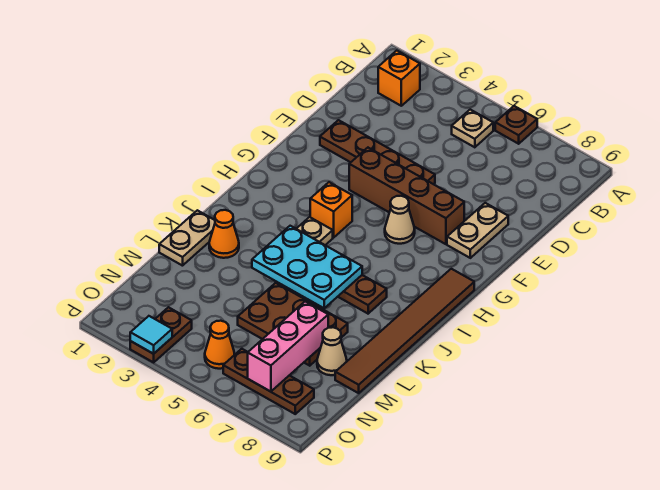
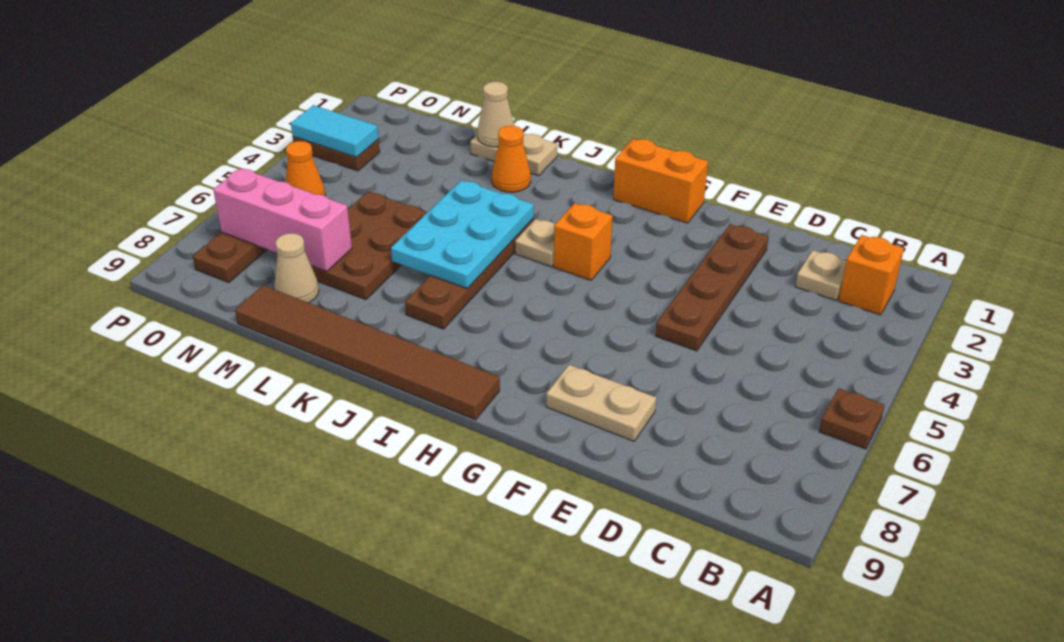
tan plate B5 level 1 -> tan plate C2 level 1
brown brick F4:F7 level 1 -> none
none -> orange brick G1:H1 level 1
tan cone G6 level 1 -> tan cone L1 level 2
cyan tile P3 level 2 -> cyan tile O3:P3 level 2

